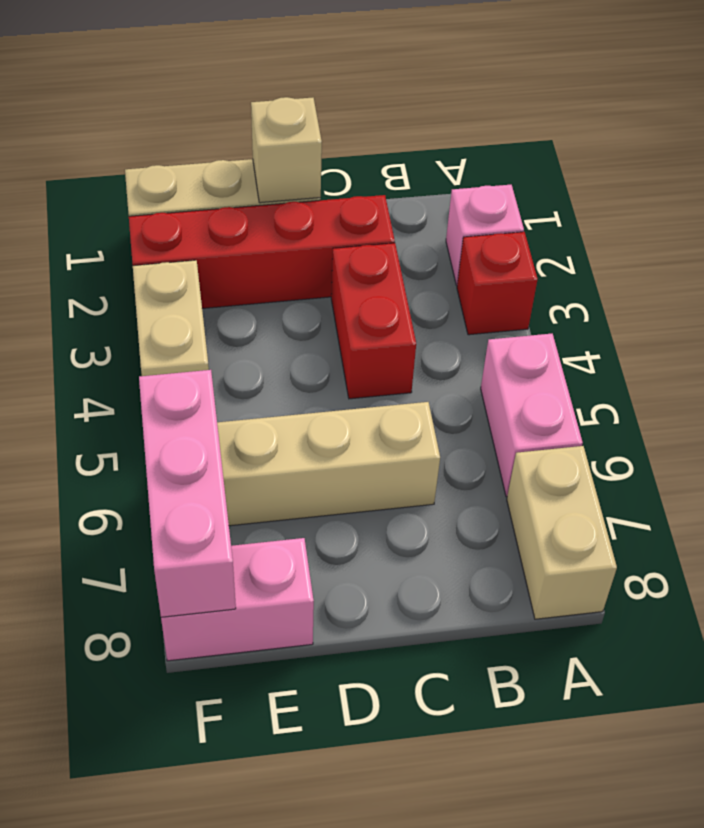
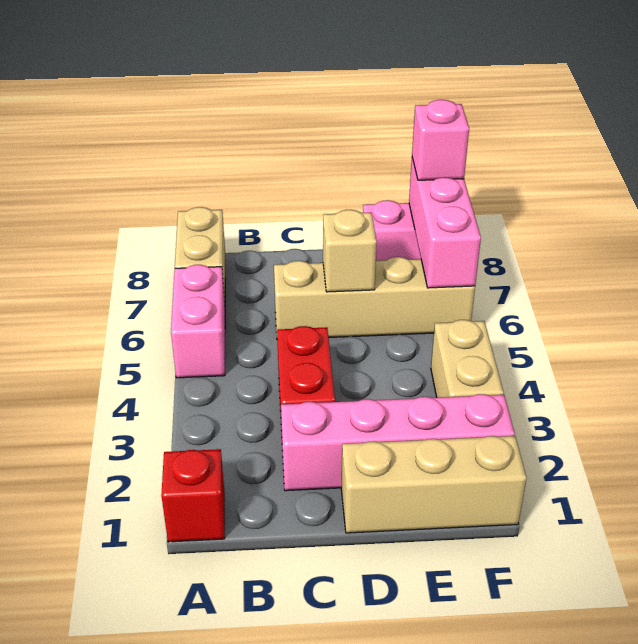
pink brick A2 level 1 -> pink brick F8 level 3
red brick A3 level 1 -> red brick A1 level 1
red brick C2:F2 level 1 -> pink brick C2:F2 level 1
tan brick D1 level 2 -> tan brick D6 level 2

